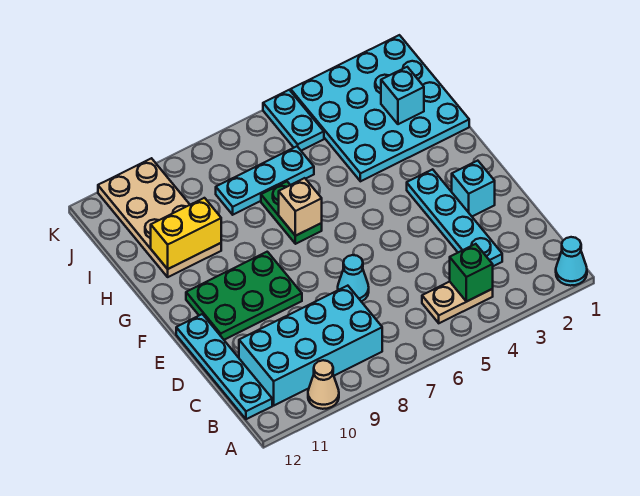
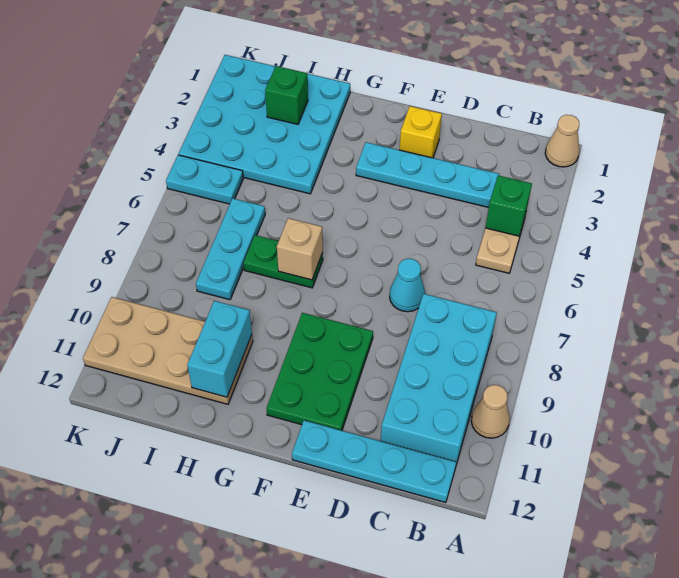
cyan cone A1 level 1 -> tan cone A1 level 1
cyan brick E2 level 1 -> yellow brick E2 level 1
yellow brick H10:H11 level 2 -> cyan brick H10:H11 level 2
cyan brick I2 level 2 -> green brick I2 level 2

